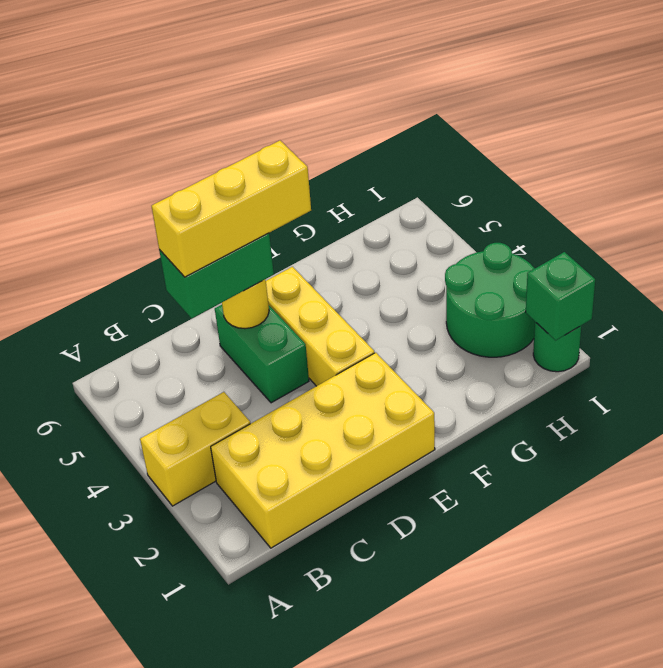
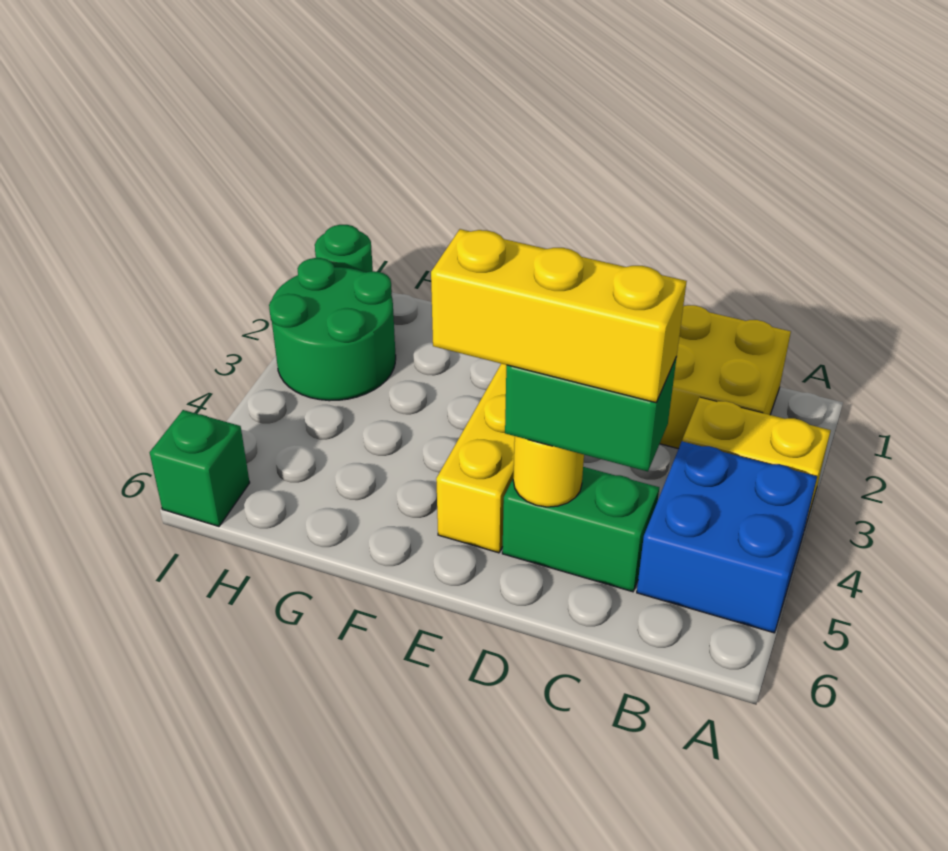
none -> blue brick A4:B5 level 1
green brick D4:D5 level 1 -> green brick C5:D5 level 1
green brick I1 level 2 -> green brick I6 level 1

